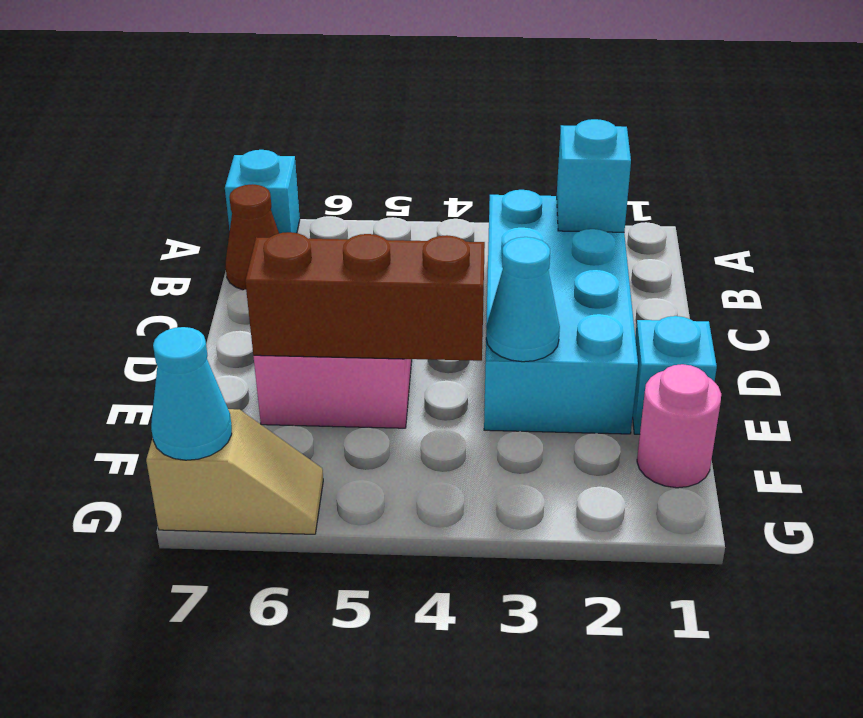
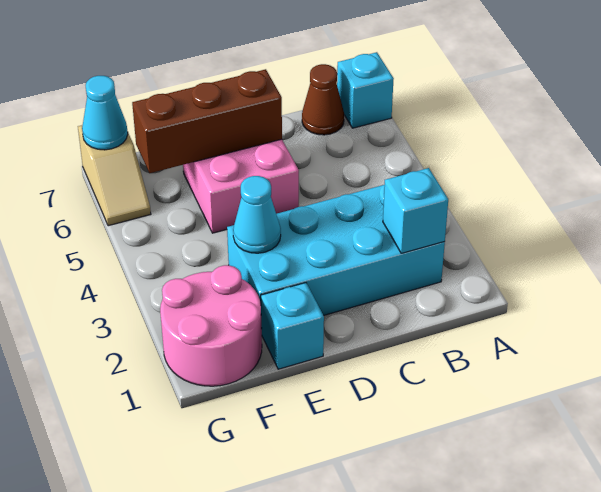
brown brick E4:E6 level 2 -> brown brick D6:F6 level 2
pink round brick F1 level 1 -> pink round brick F1:G2 level 1

